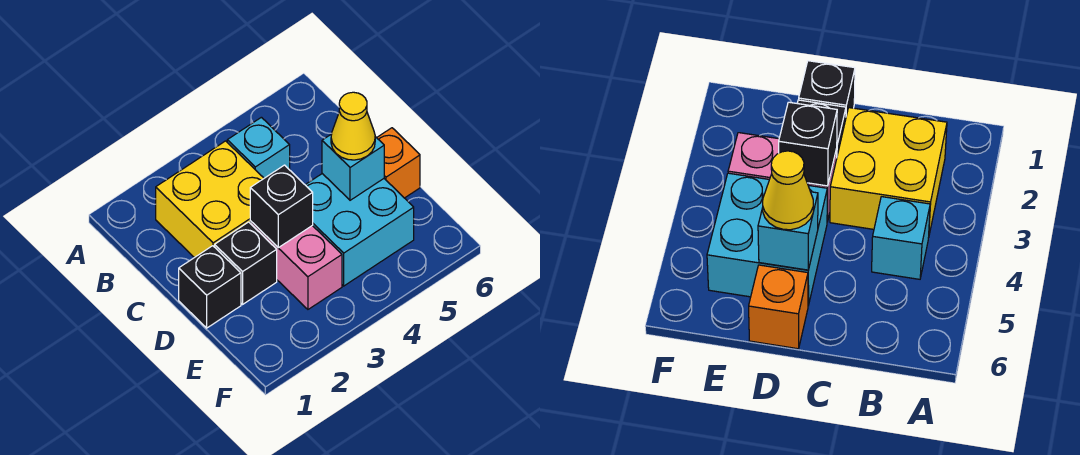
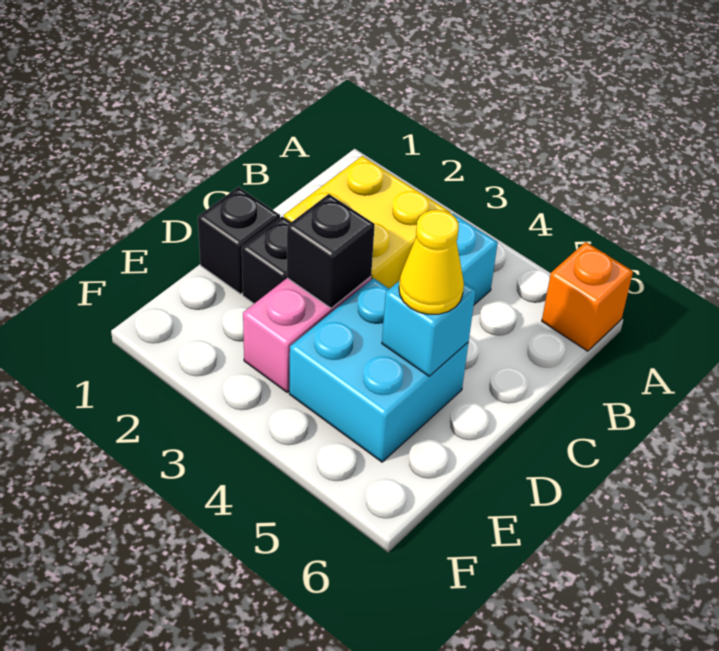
orange brick D6 level 1 -> orange brick A6 level 1

